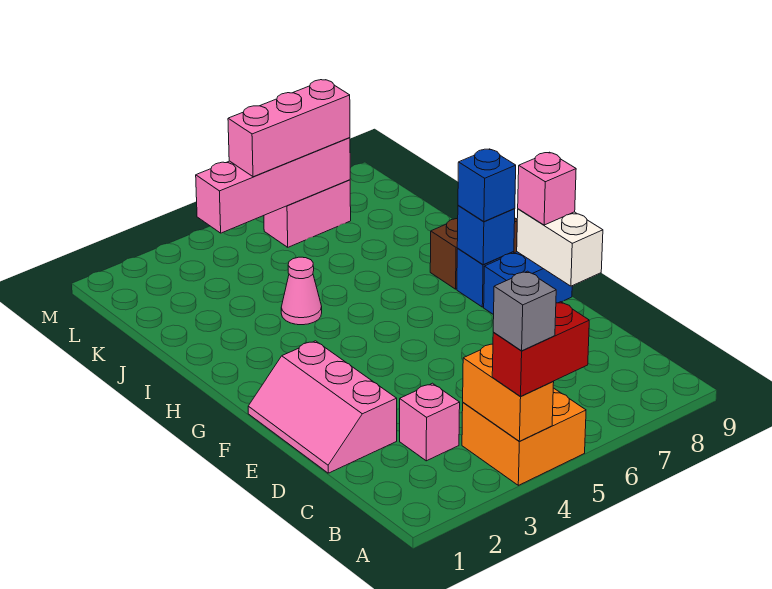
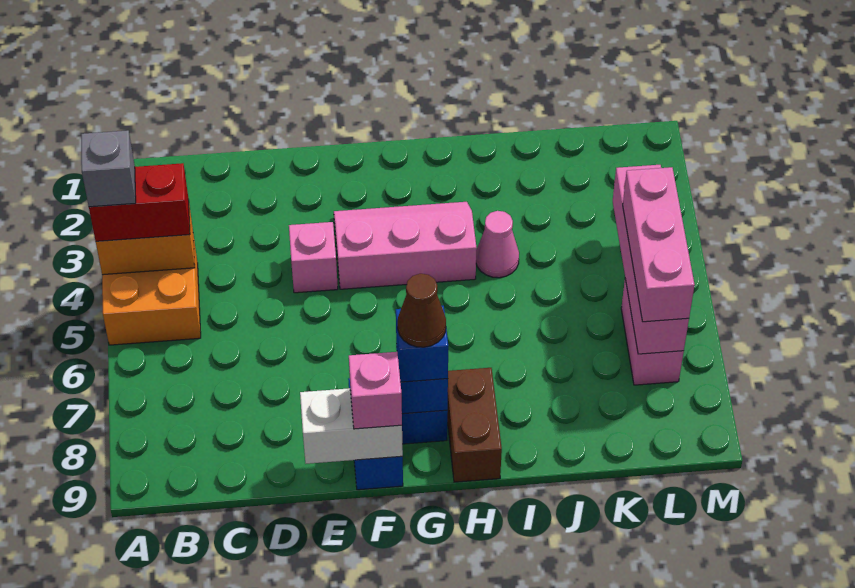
red brick A4:A5 level 3 -> red brick A4:B4 level 3
pink brick C3 level 1 -> pink brick E4 level 1
pink slope D1:F2 level 1 top 2 -> pink slope F3:H4 level 1 top 4
none -> brown cone G8 level 4

